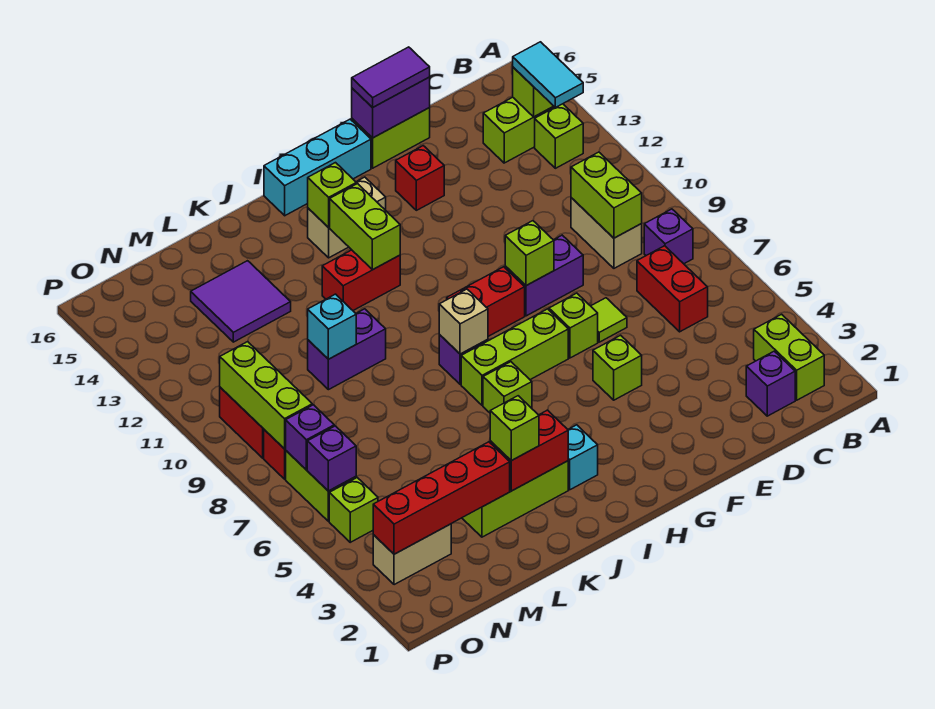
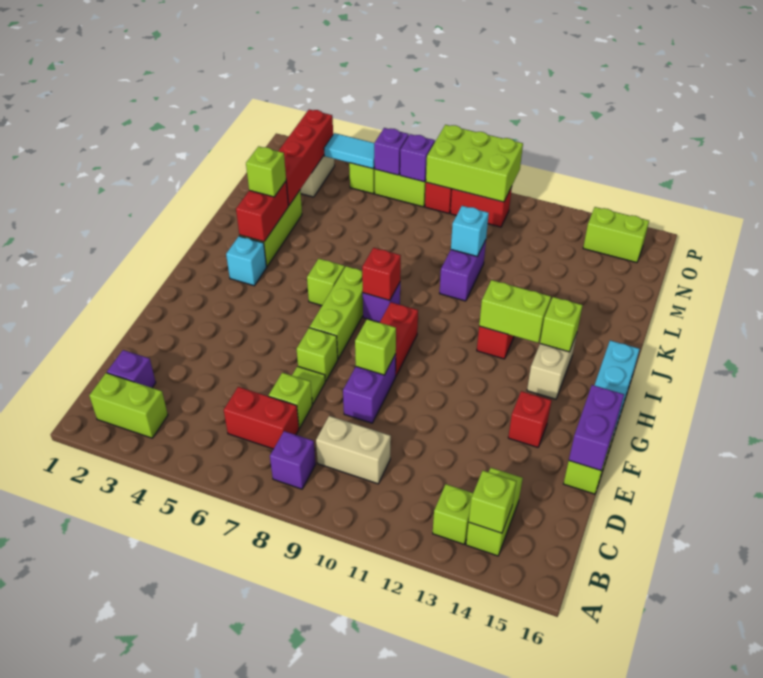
cyan tile B13:B14 level 3 -> cyan tile O4:O5 level 2
lime brick C9:C10 level 2 -> lime brick O14:O15 level 1
purple tile E16:F16 level 3 -> none
lime brick F5 level 1 -> lime brick D7 level 1
tan brick I8 level 2 -> red brick I8 level 2
purple tile L13:M14 level 1 -> none
lime brick O8:O10 level 2 -> lime brick O8:P10 level 2

